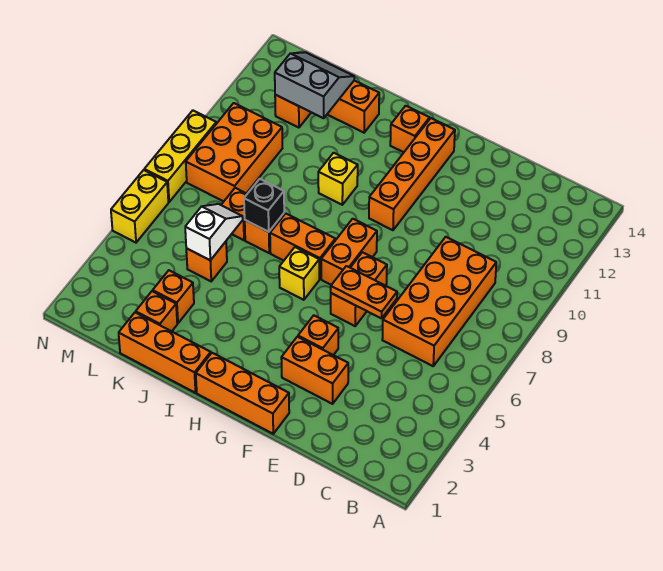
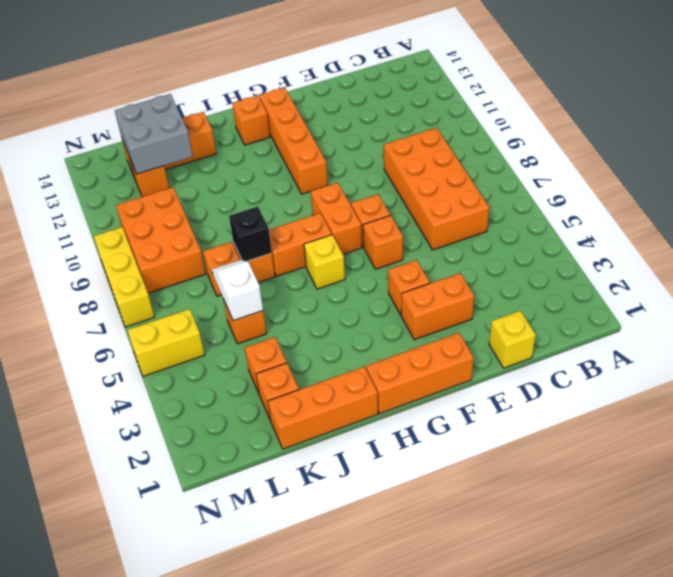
orange plate E6:F6 level 2 -> none
yellow brick I10 level 1 -> yellow brick D1 level 1
grey slope K12:L13 level 2 top 12 -> grey brick K12:L13 level 2
yellow brick N5:N6 level 1 -> yellow brick M5:N5 level 1

